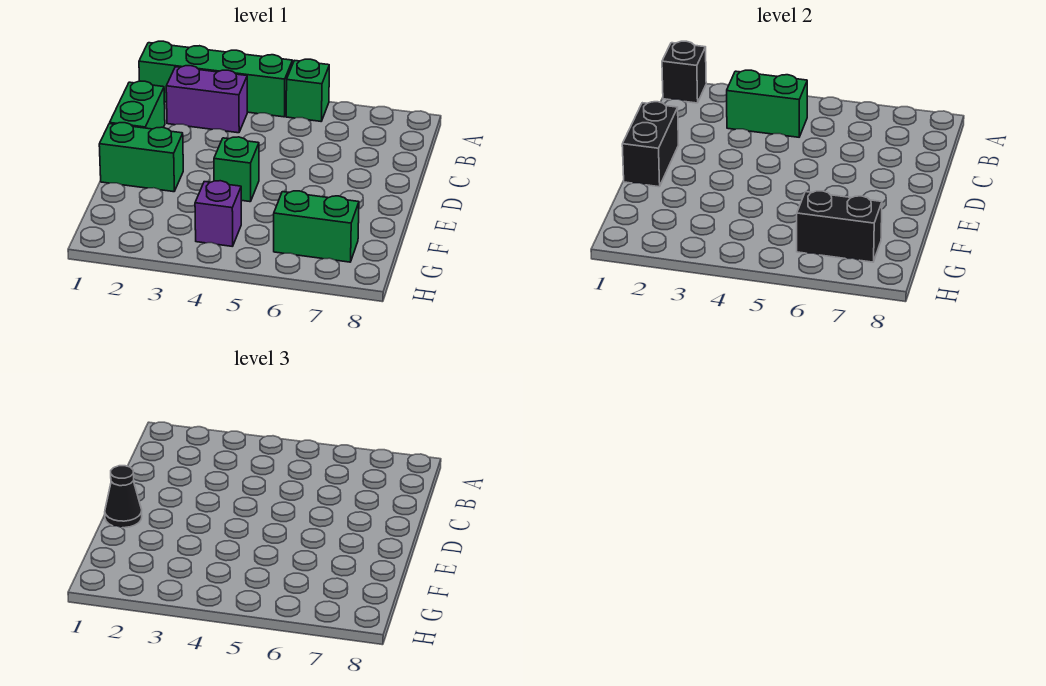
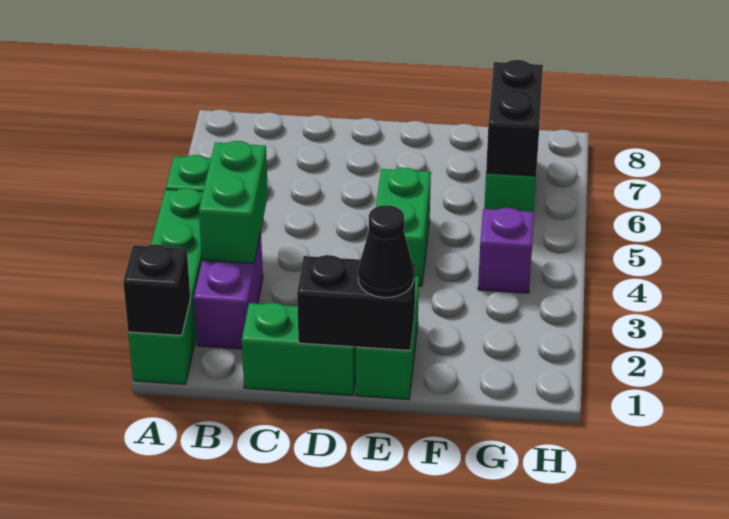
green brick E4 level 1 -> green brick E4:E5 level 1

